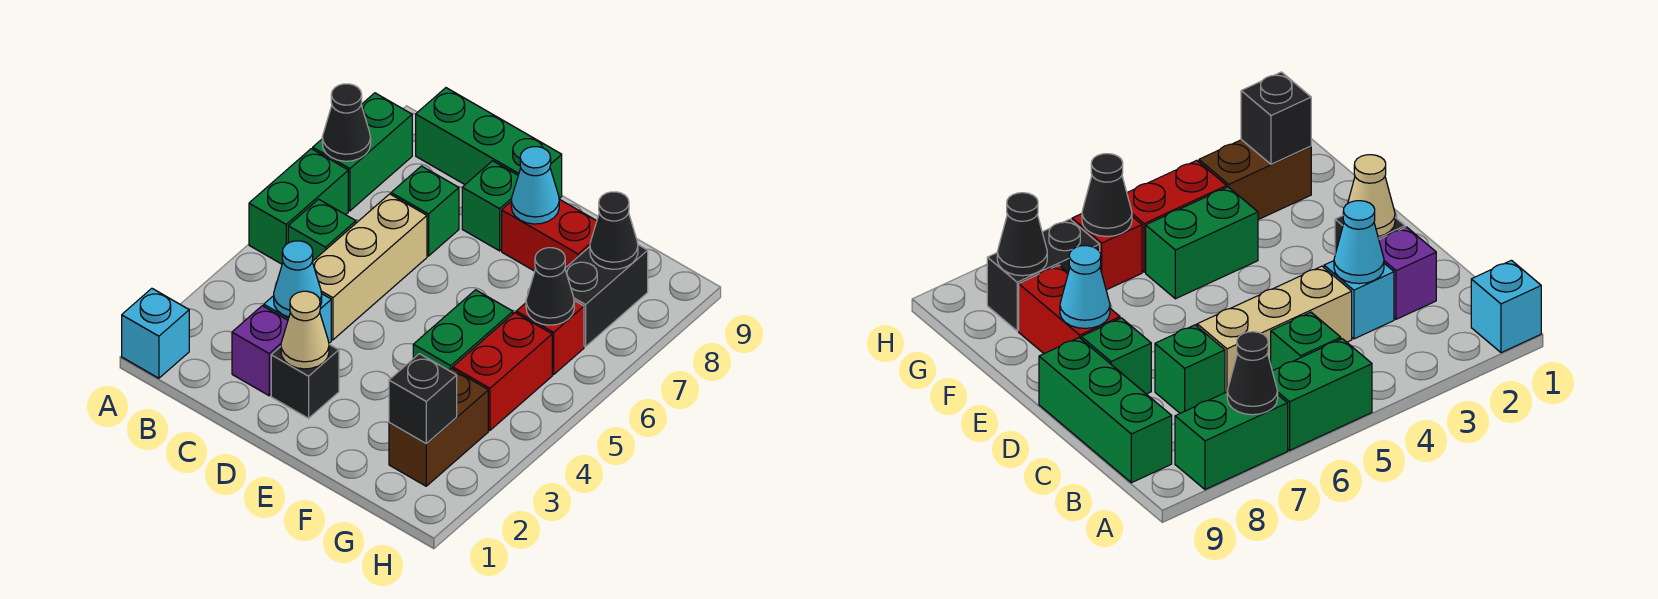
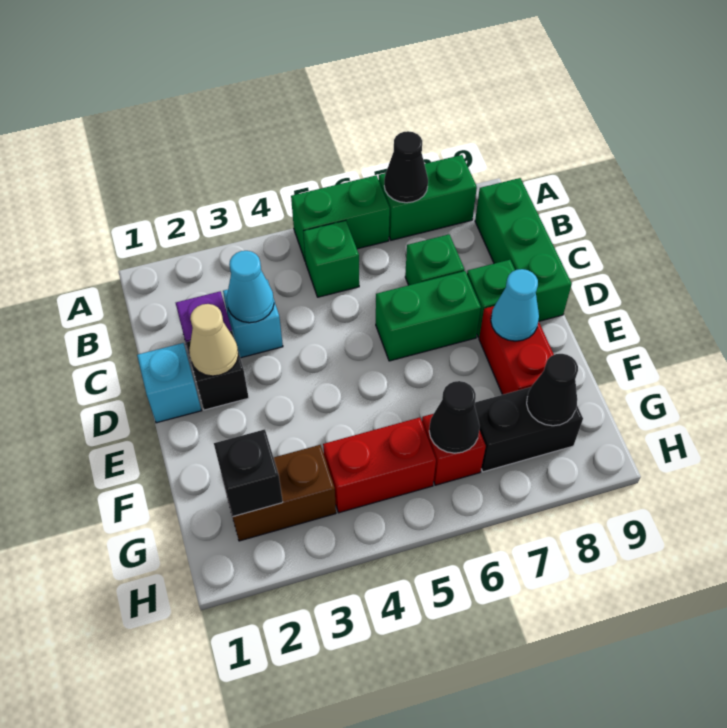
cyan brick A1 level 1 -> cyan brick D1 level 1
tan brick C4:C6 level 1 -> none
green brick F4:F5 level 1 -> green brick D6:D7 level 1

